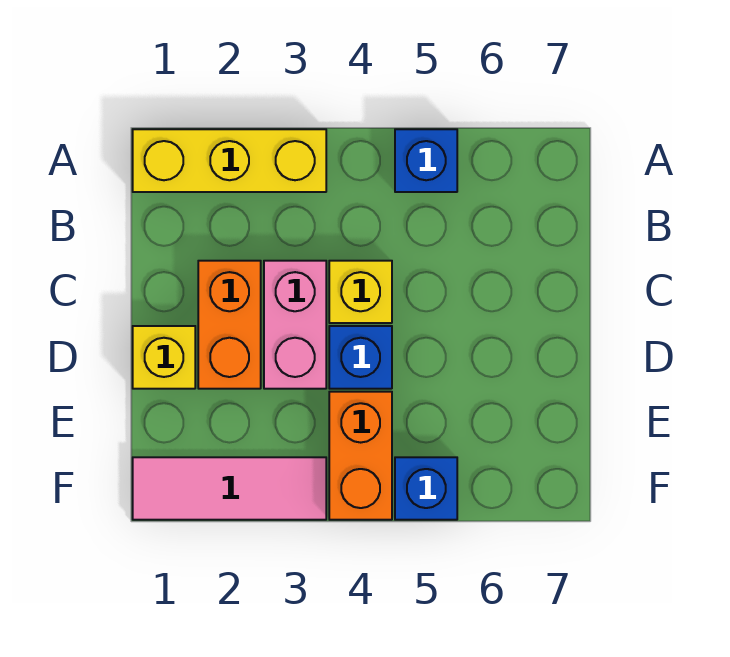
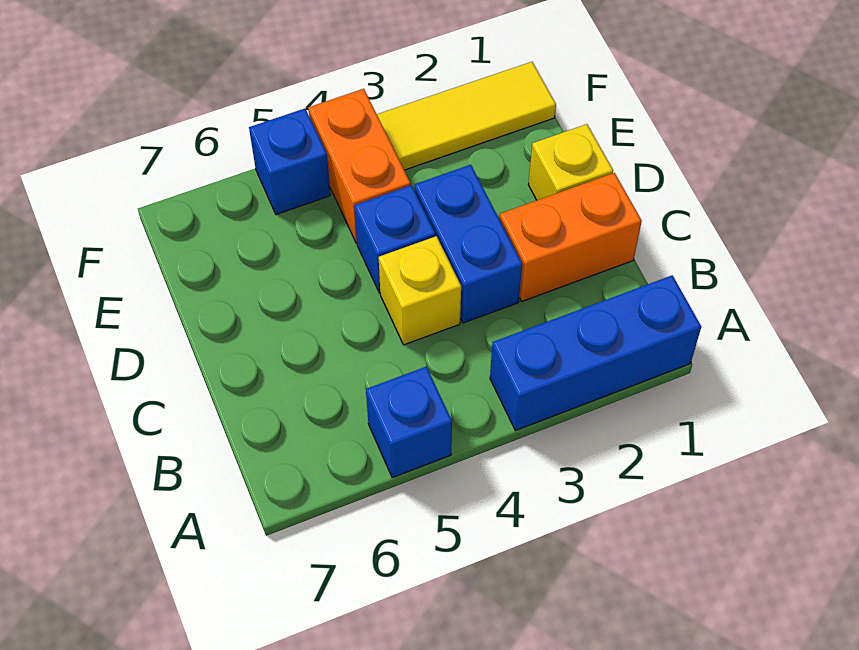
yellow brick A1:A3 level 1 -> blue brick A1:A3 level 1
orange brick C2:D2 level 1 -> orange brick C1:C2 level 1
pink brick C3:D3 level 1 -> blue brick C3:D3 level 1
pink tile F1:F3 level 1 -> yellow tile F1:F3 level 1

